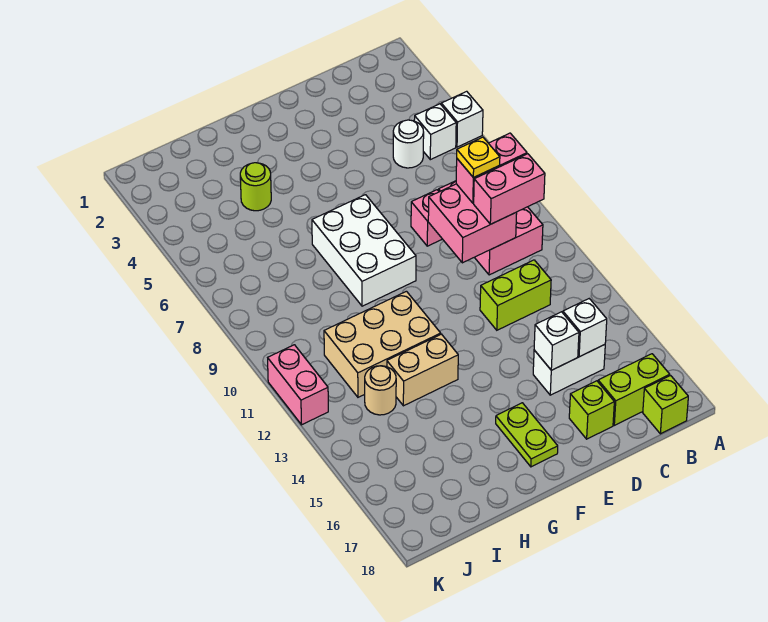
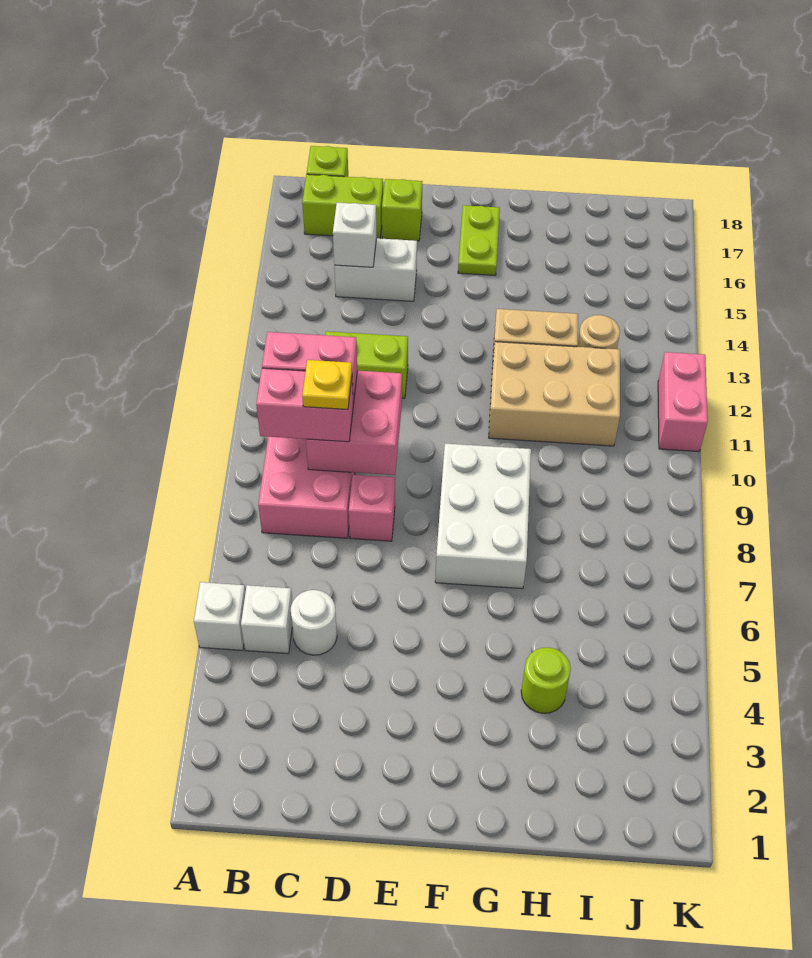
white brick D15 level 2 -> none

